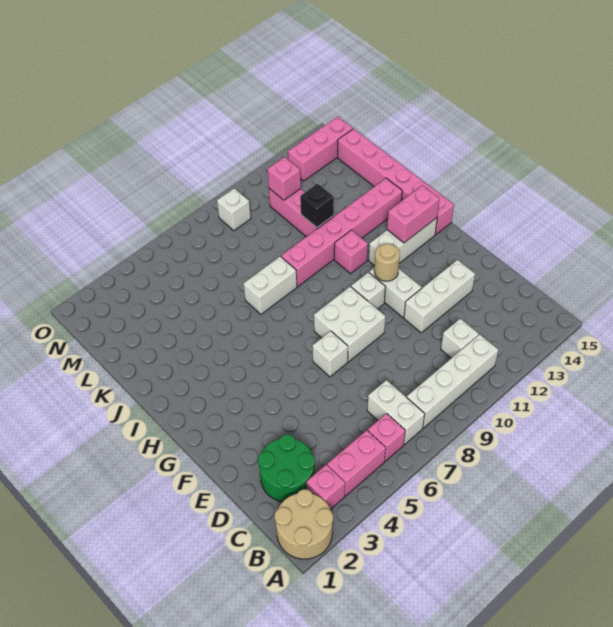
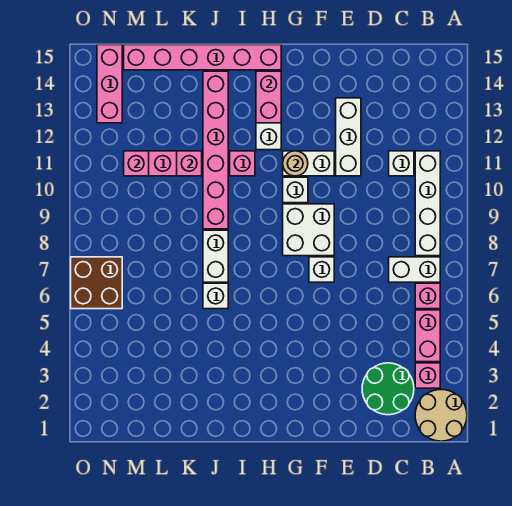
black brick K11 level 2 -> pink brick K11 level 2
none -> brown brick N6:O7 level 1
white brick N9 level 1 -> white brick J6 level 1

